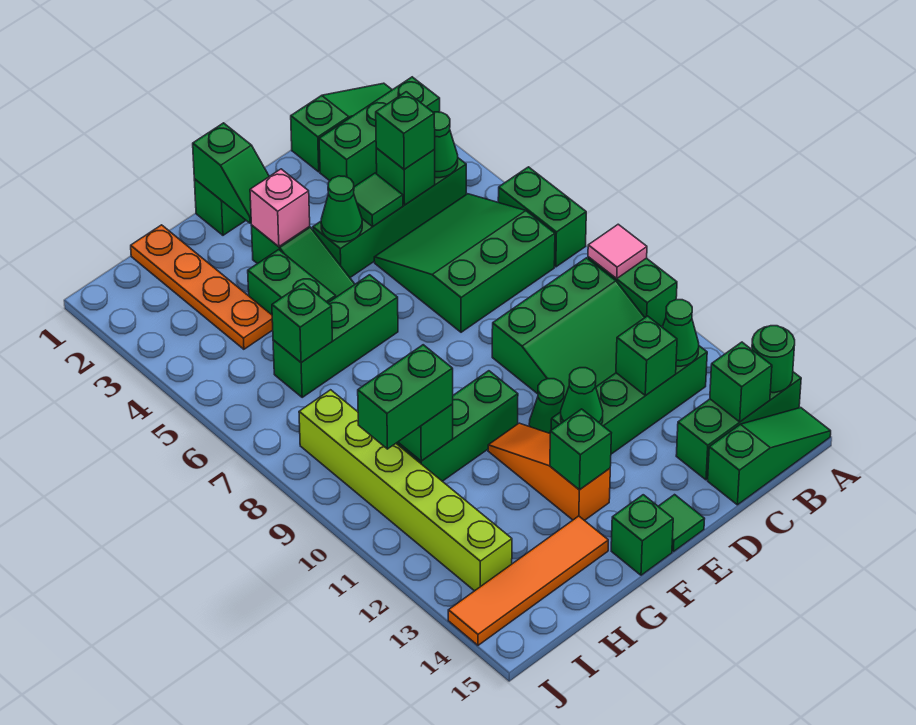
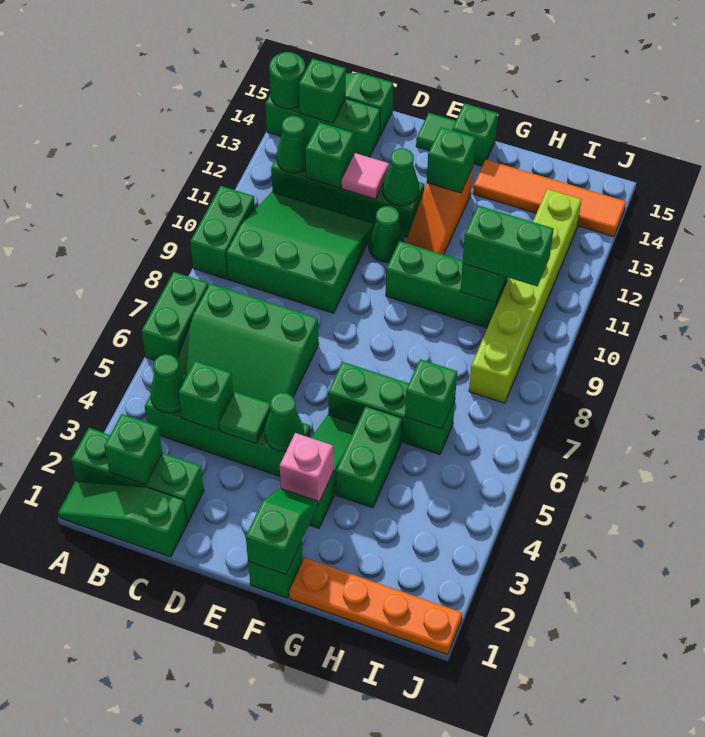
pink tile A9 level 2 -> pink tile D12 level 2
green brick C4 level 3 -> green brick B2 level 2
orange plate H1:H4 level 1 -> orange plate G1:J1 level 1

